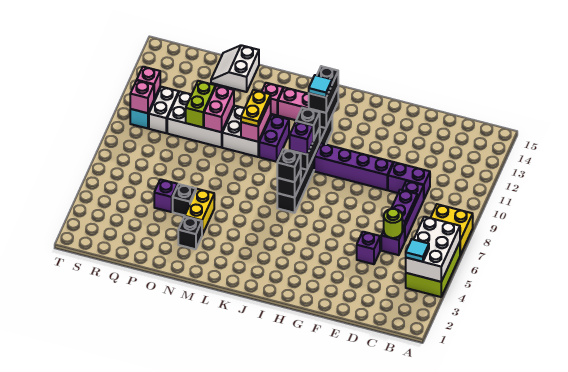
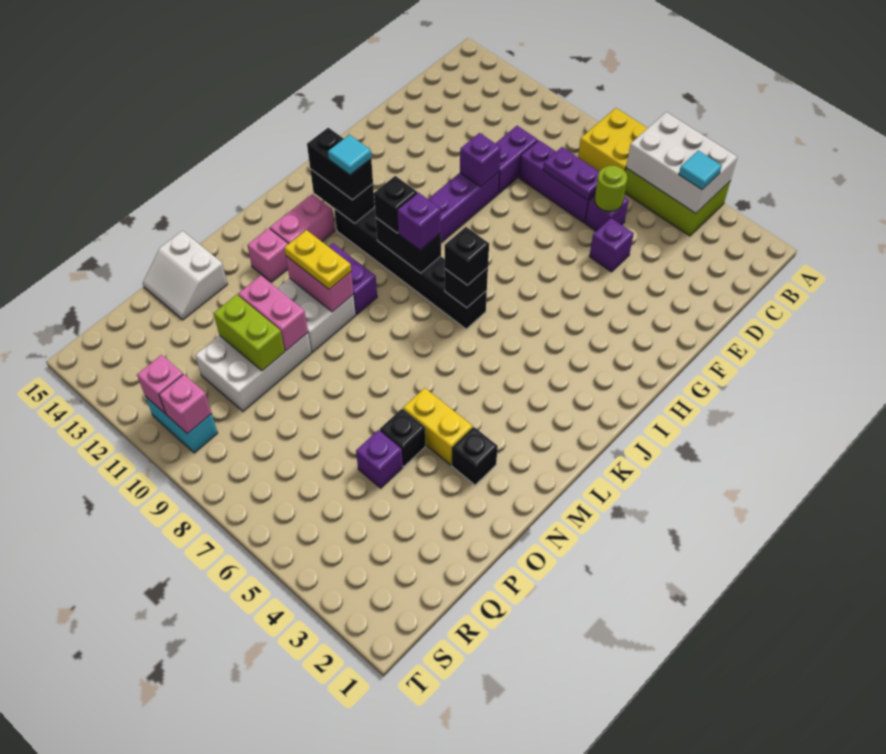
none -> purple brick F10 level 2
white brick R10:R11 level 1 -> none

